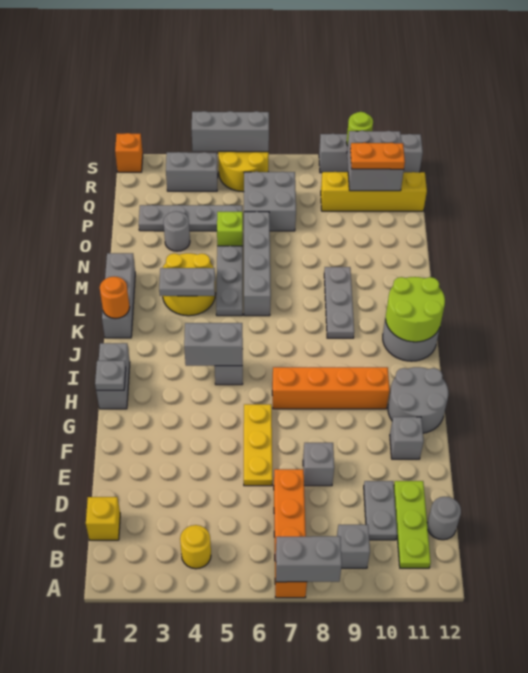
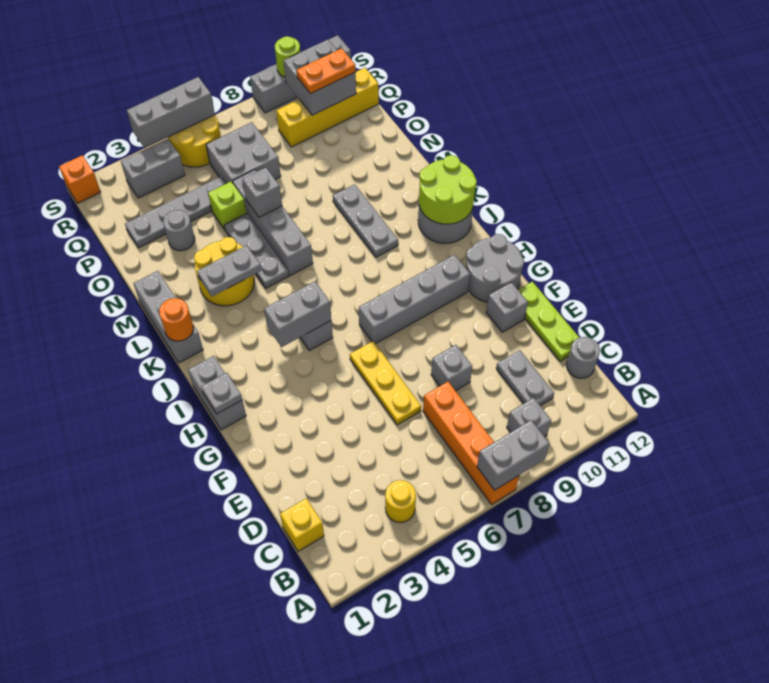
lime plate B11:D11 level 1 -> lime plate D12:F12 level 1
orange brick H7:H10 level 1 -> grey brick H7:H10 level 1
none -> grey brick N6 level 2

